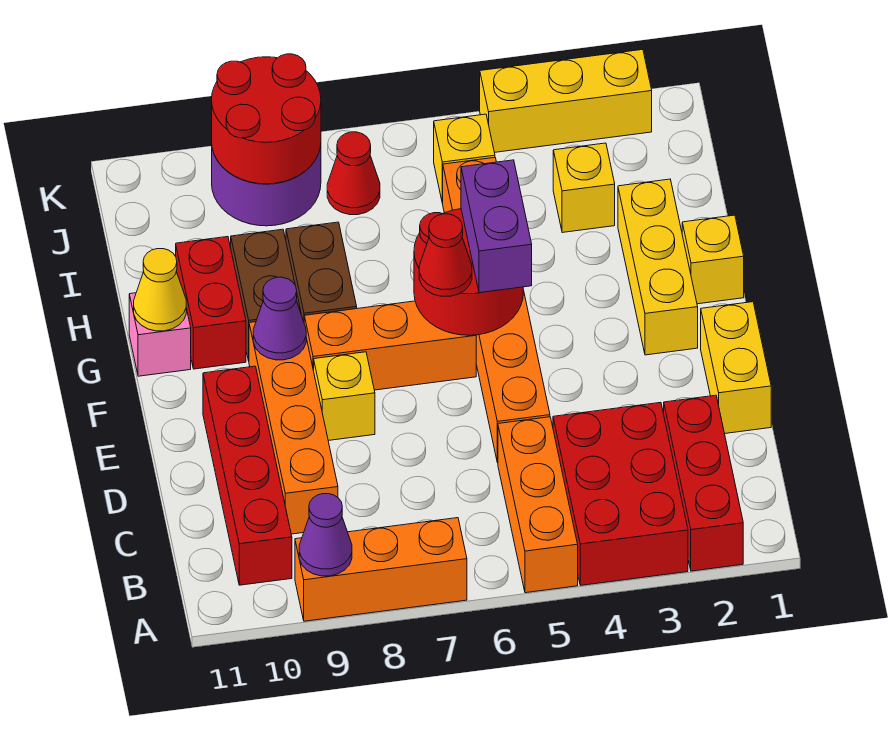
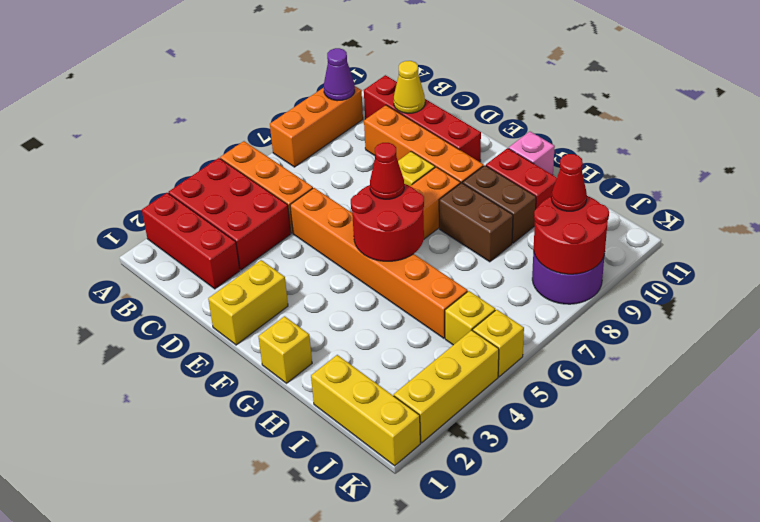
yellow brick D1:E1 level 1 -> yellow brick E1:E2 level 1
yellow brick F2:H2 level 1 -> yellow brick I1:K1 level 1
purple brick F5:G5 level 3 -> none
purple cone F9 level 2 -> none
yellow cone G11 level 2 -> yellow cone C10 level 2
yellow brick I3 level 1 -> yellow brick K5 level 1
red cone J7 level 1 -> red cone J9 level 3

